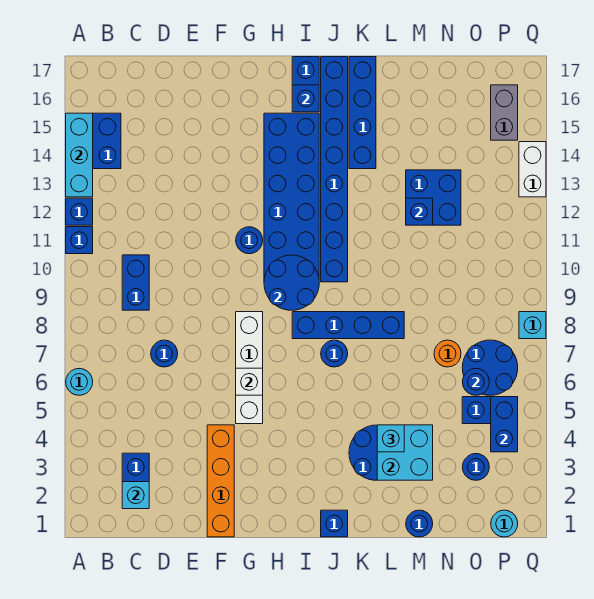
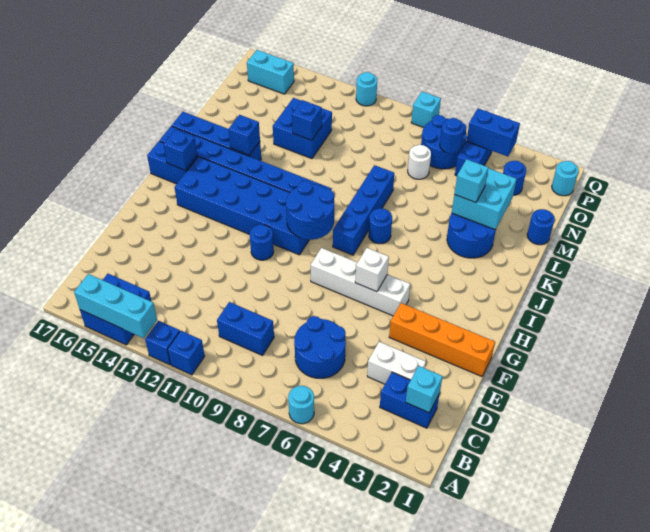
blue round brick D7 level 1 -> blue round brick C6:D7 level 1
blue brick J1 level 1 -> blue brick K14 level 2
orange round brick N7 level 1 -> white round brick N7 level 1
grey brick P15:P16 level 1 -> cyan brick P15:P16 level 1
none -> cyan round brick Q11 level 1
white brick Q13:Q14 level 1 -> white brick D3:D4 level 1

